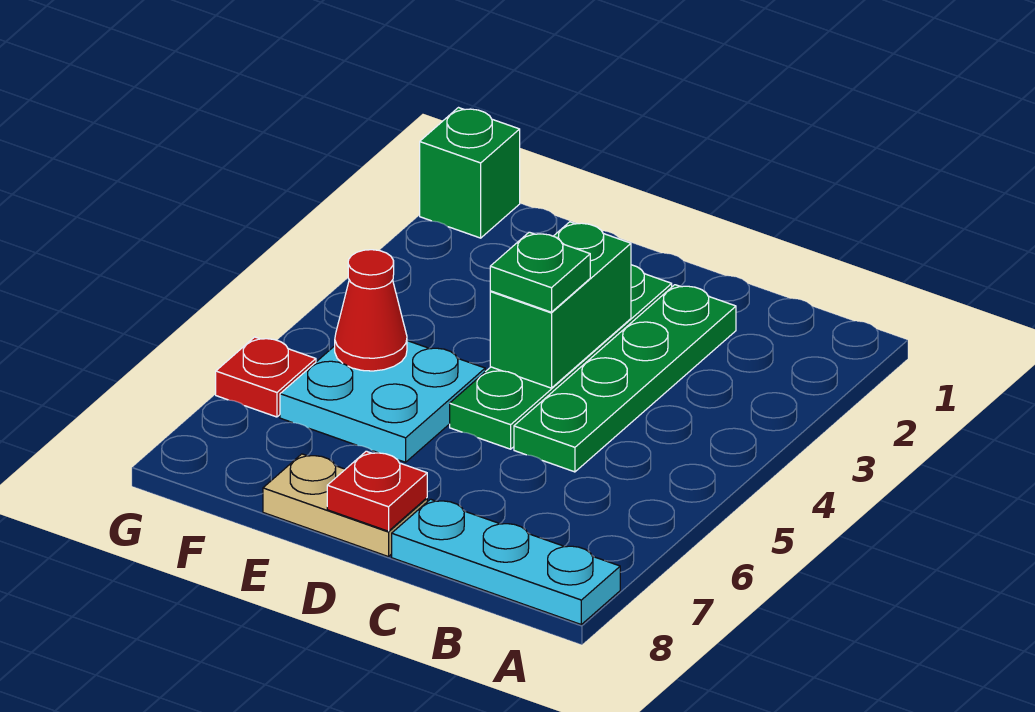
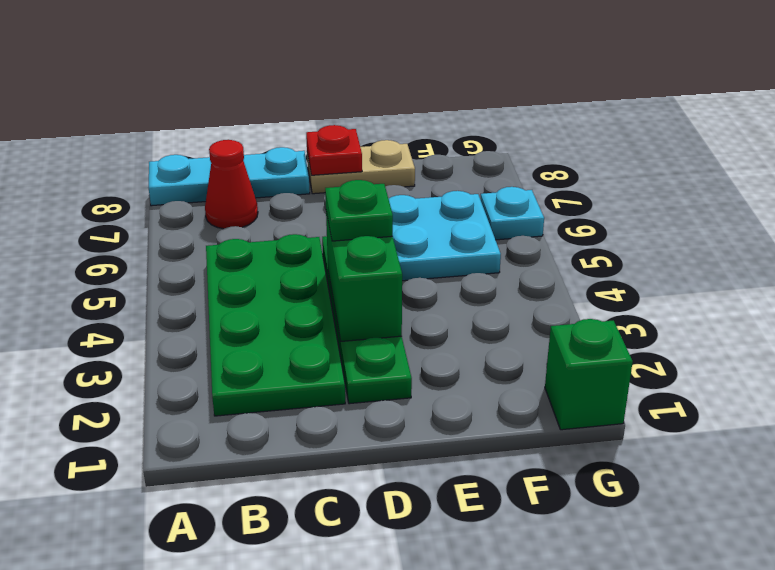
green plate C2:C5 level 1 -> green plate B2:C5 level 1
red cone F5 level 2 -> red cone B7 level 1
red plate G6 level 1 -> cyan plate G6 level 1

